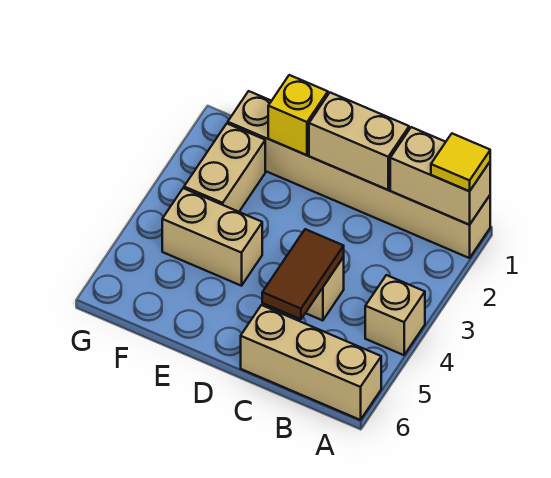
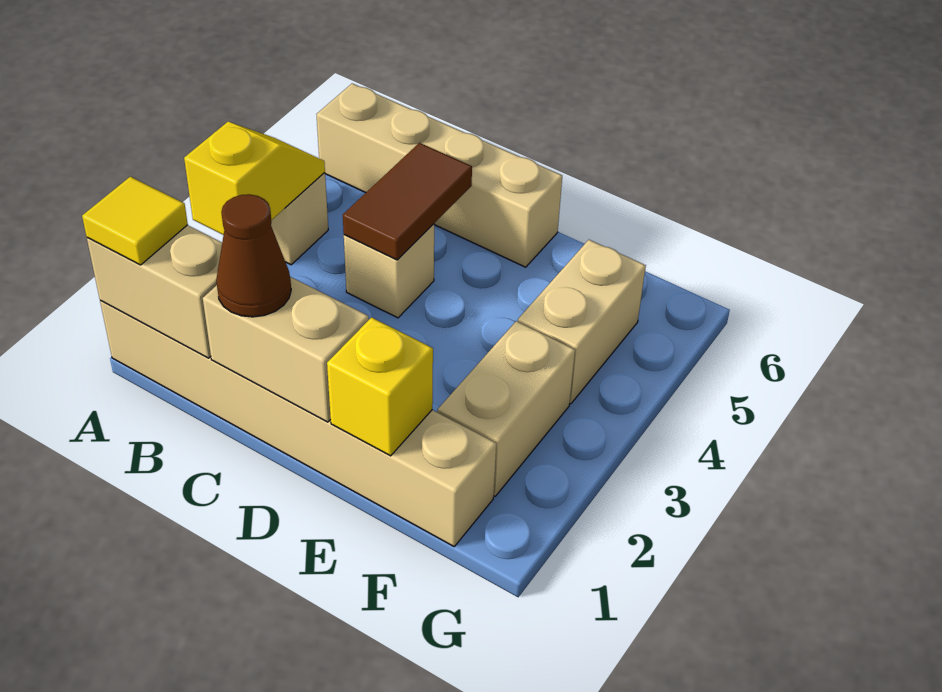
none -> yellow slope A3:A4 level 2 top 3
tan brick A6:C6 level 1 -> tan brick A6:D6 level 1
none -> brown cone C1 level 3
tan brick E4:F4 level 1 -> tan brick F4:F5 level 1

